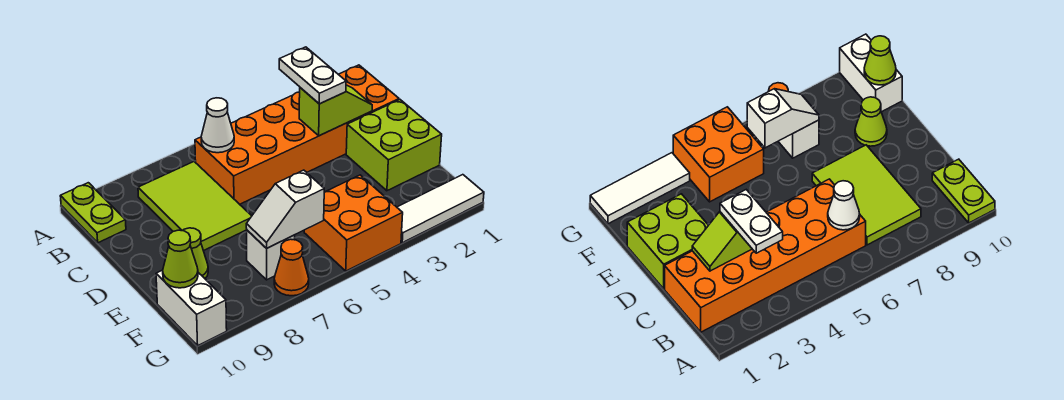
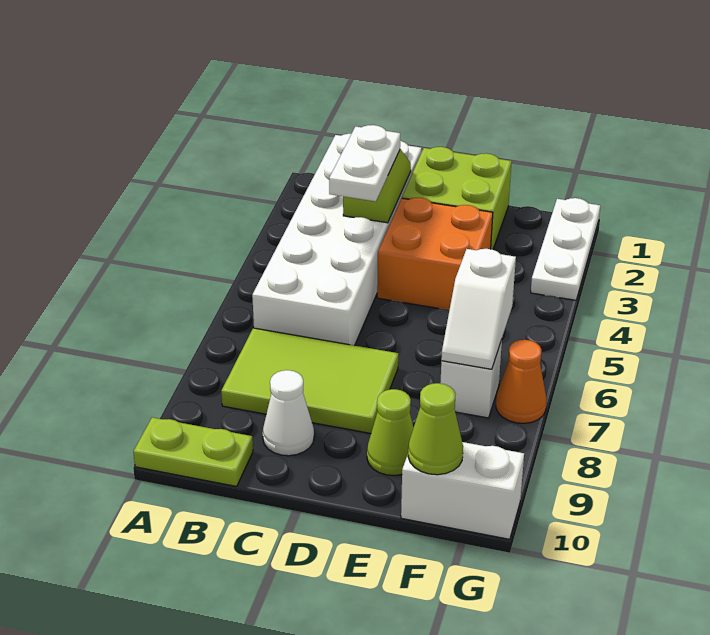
orange brick B1:C6 level 1 -> white brick B1:C6 level 1
white plate B3:C3 level 3 -> white plate C3:C4 level 3
white cone B6 level 2 -> white cone C9 level 1
orange brick F4:G5 level 1 -> orange brick D3:E4 level 1
white tile G1:G3 level 1 -> white plate G1:G3 level 1

